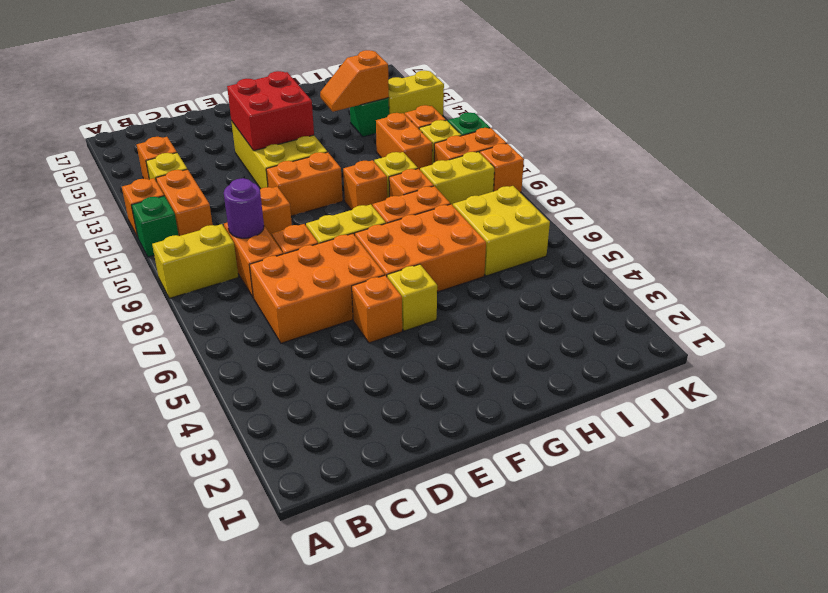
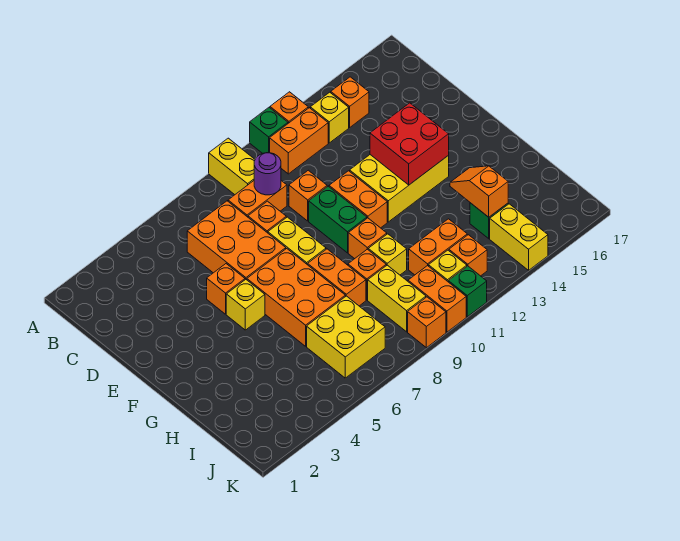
none -> green brick E10:F10 level 1

